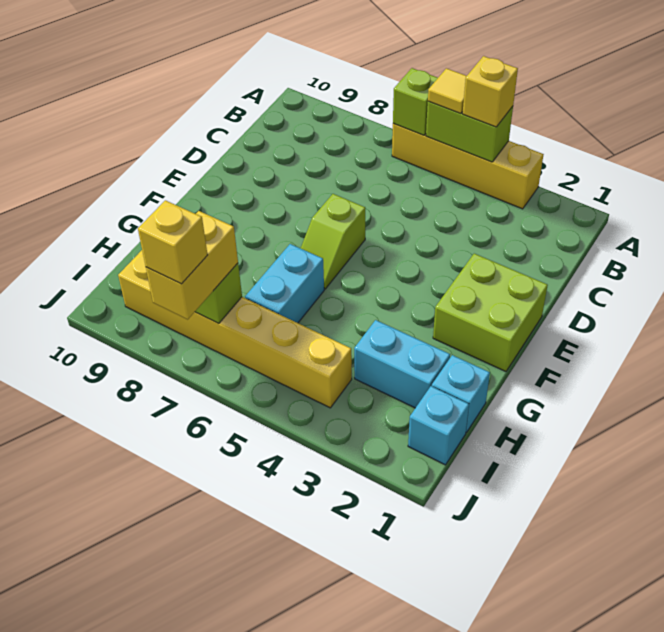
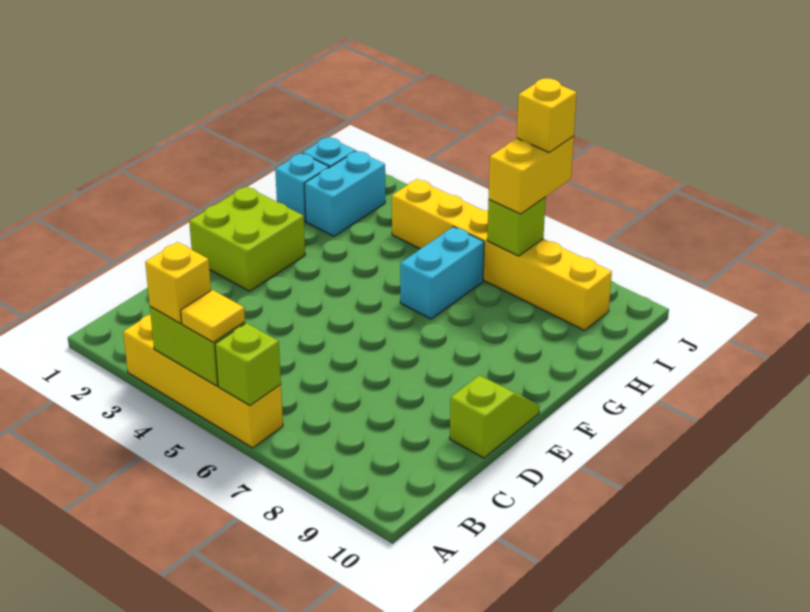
lime slope E6:F6 level 1 top E -> lime slope D10:E10 level 1 top D
cyan brick H2:H3 level 1 -> cyan brick H2:I2 level 1

